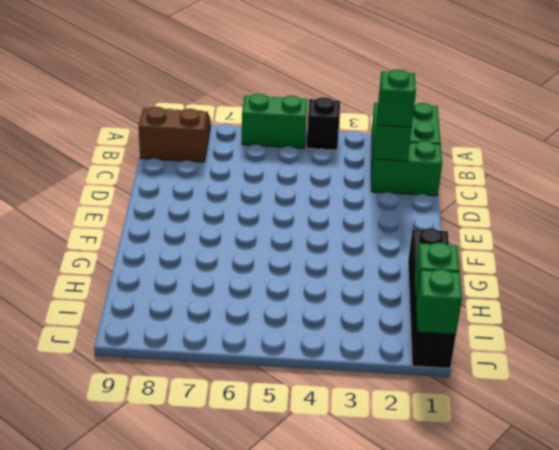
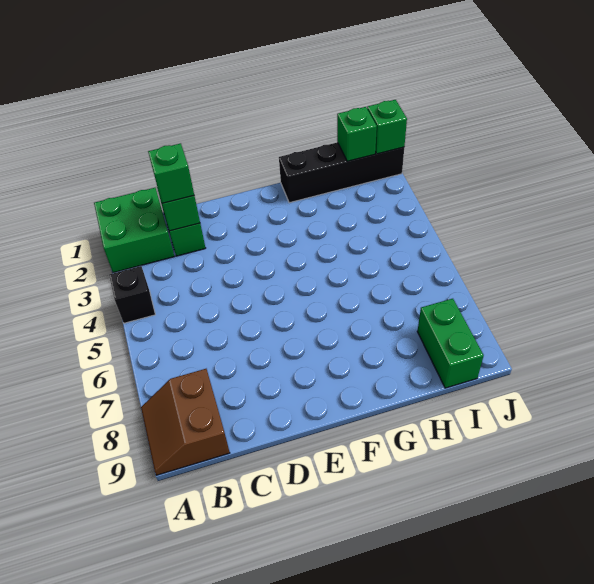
green brick A5:A6 level 1 -> green brick I8:I9 level 1

